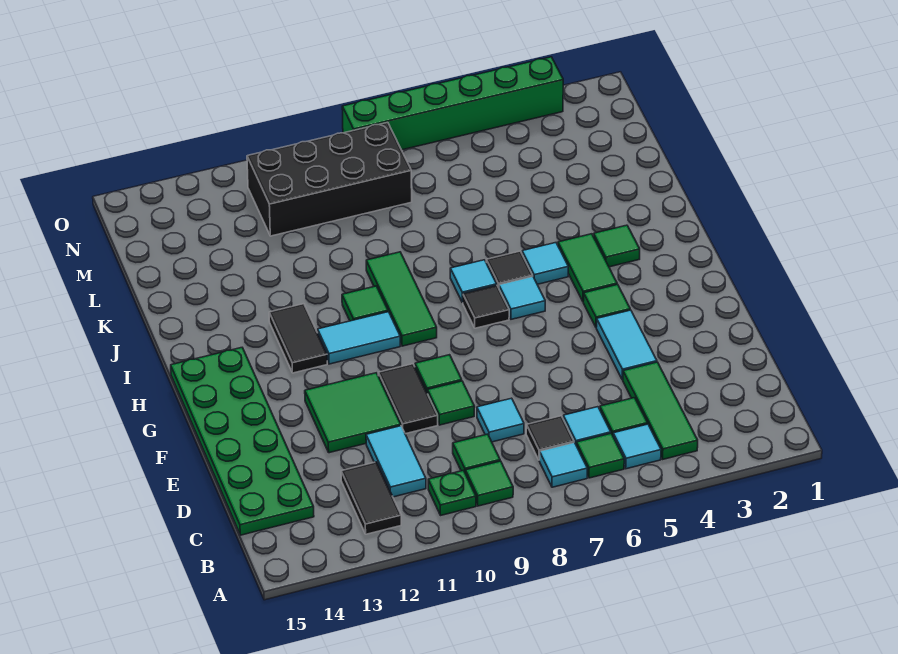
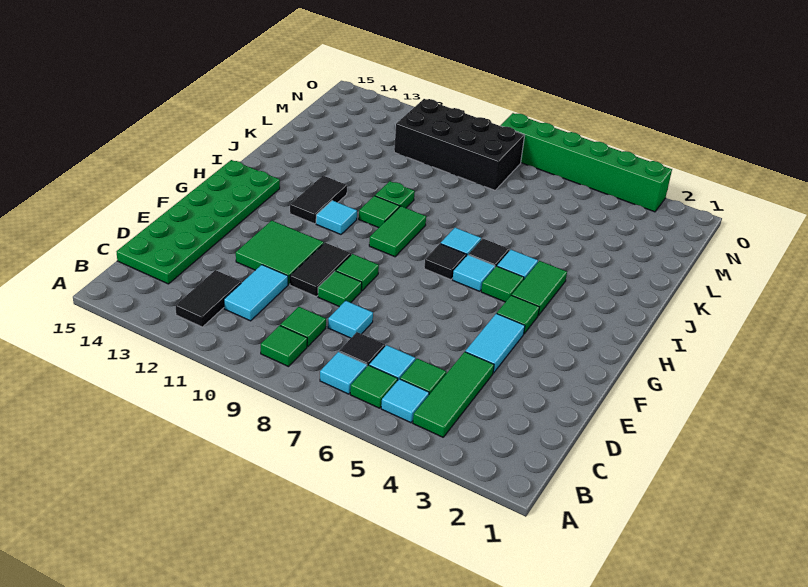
green plate B10 level 1 -> green plate J10 level 1
green tile H9:J9 level 1 -> green tile H9:I9 level 1
cyan tile H10:H11 level 1 -> cyan tile H11 level 1
green tile I3 level 1 -> green tile H5 level 1

